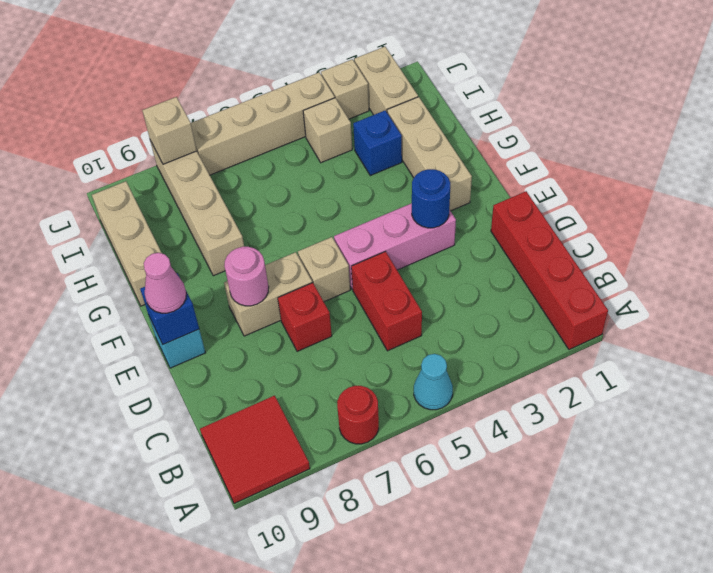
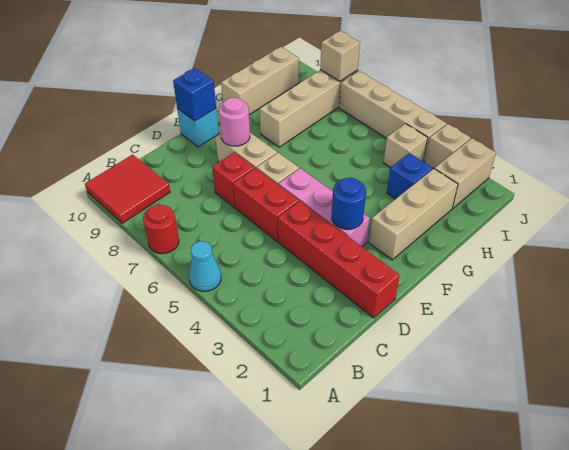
red brick A1:D1 level 1 -> red brick D1:D4 level 1
red brick C5:D5 level 1 -> red brick D5:D6 level 1
pink cone E10 level 3 -> none

